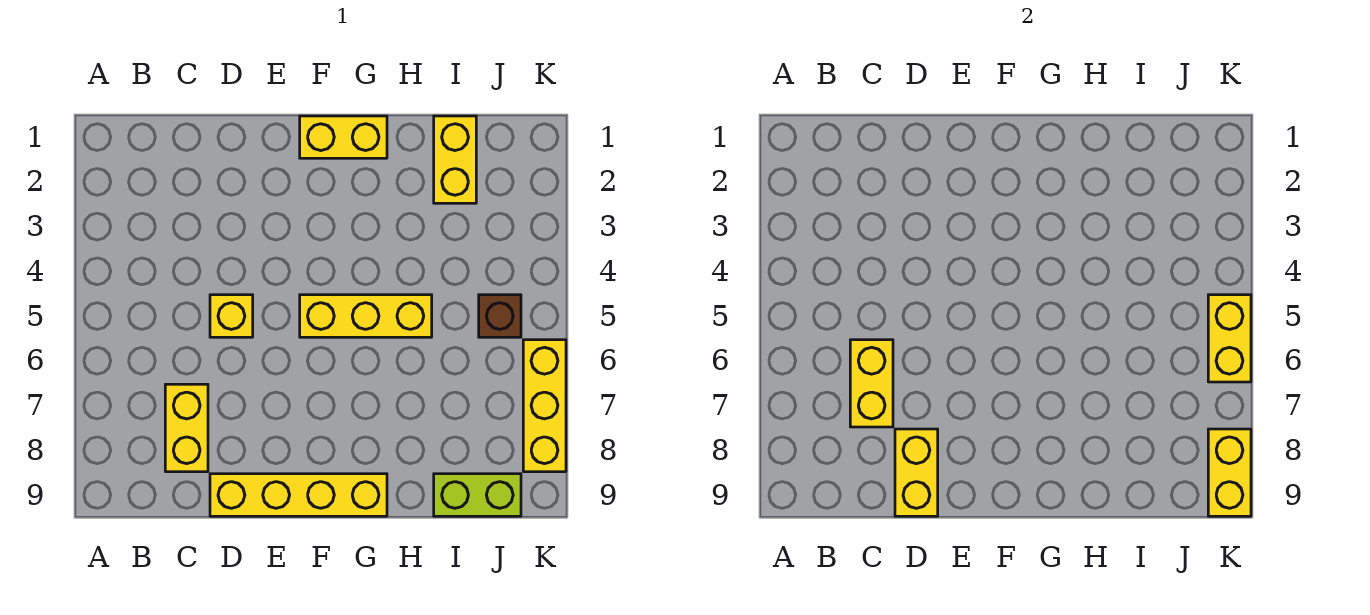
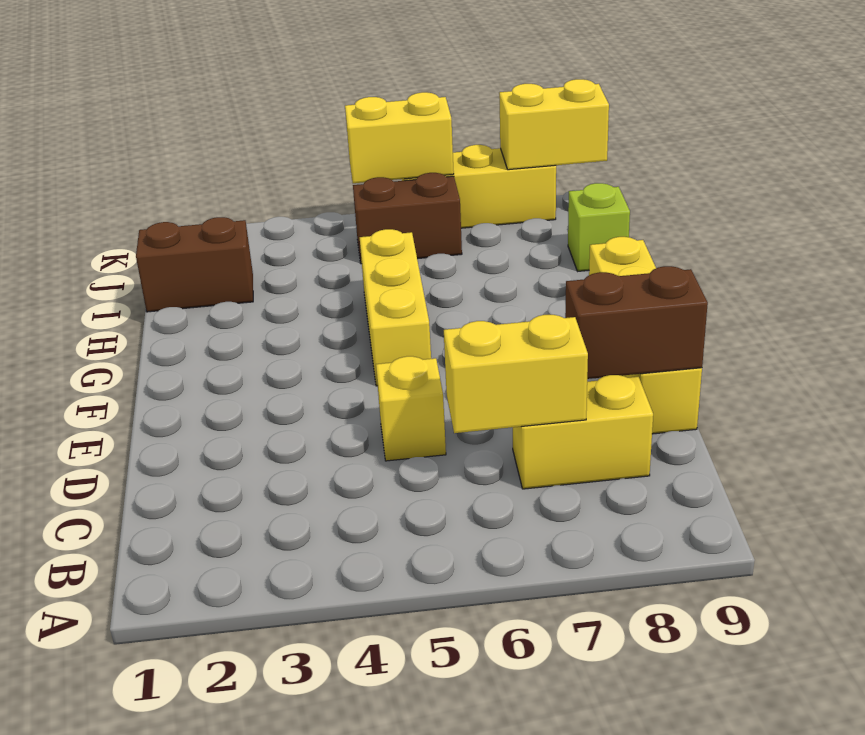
yellow brick D8:D9 level 2 -> brown brick D8:D9 level 2
yellow brick F1:G1 level 1 -> none
yellow brick I1:I2 level 1 -> brown brick I1:I2 level 1
lime brick I9:J9 level 1 -> lime brick I9 level 1
brown brick J5 level 1 -> brown brick J5:J6 level 1

